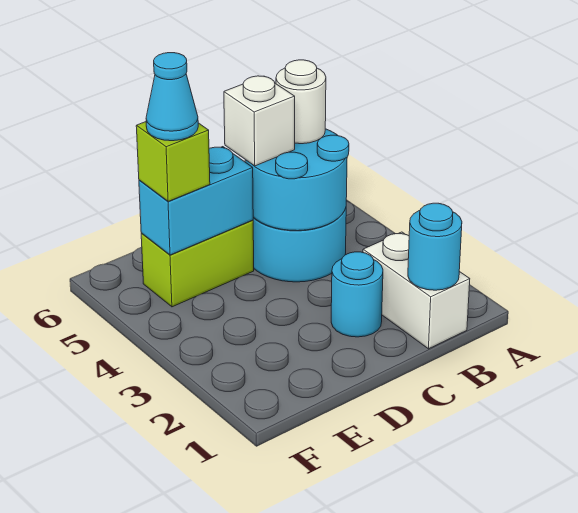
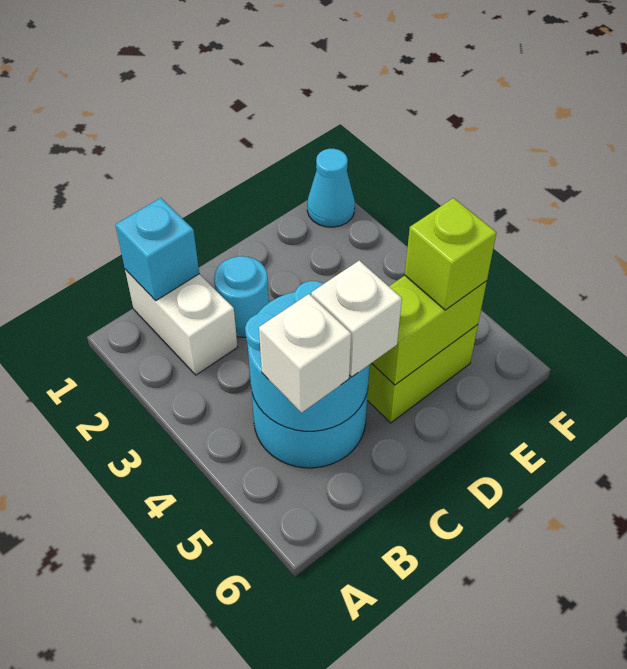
cyan round brick B1 level 2 -> cyan brick B1 level 2
white round brick B5 level 3 -> white brick B5 level 3
cyan brick D5:E5 level 2 -> lime brick D5:E5 level 2
cyan cone E5 level 4 -> cyan cone F1 level 1

